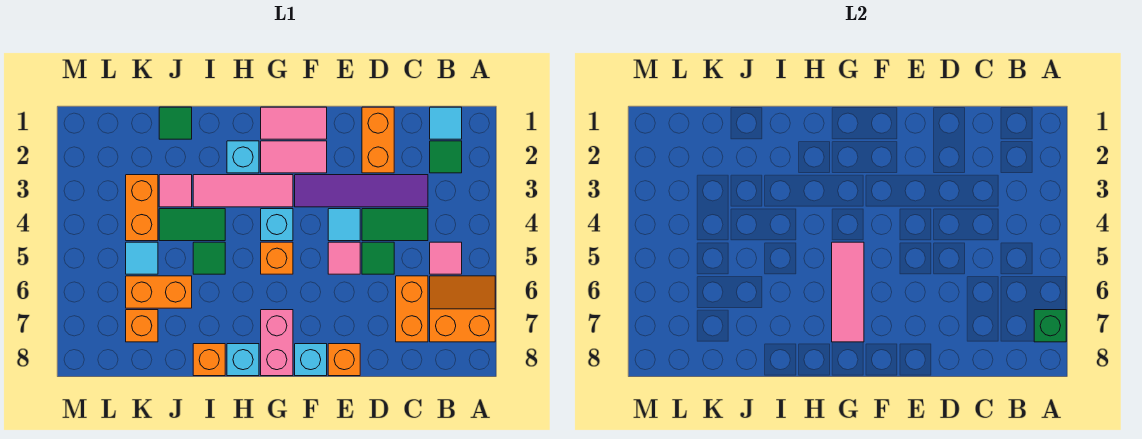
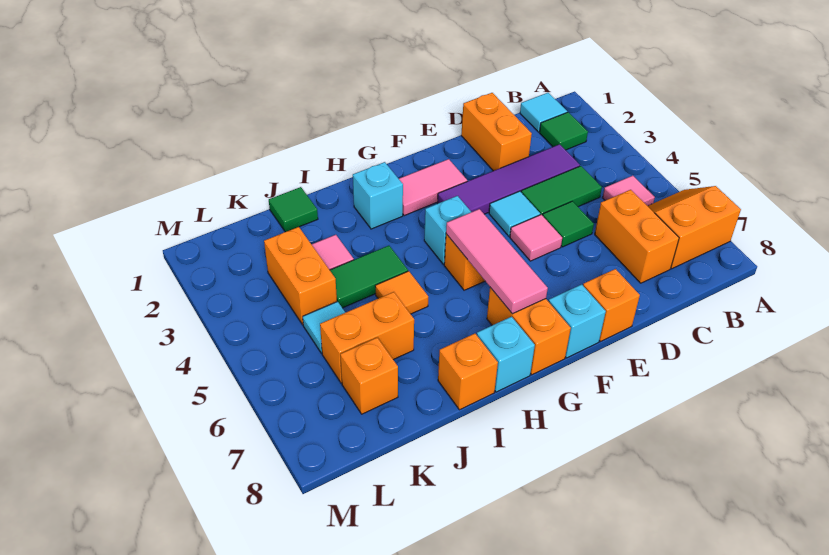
green brick A7 level 2 -> none
pink tile F1:G1 level 1 -> none
pink tile G3:I3 level 1 -> none
pink brick G7:G8 level 1 -> orange brick G7:G8 level 1
green tile I5 level 1 -> orange tile I5 level 1

